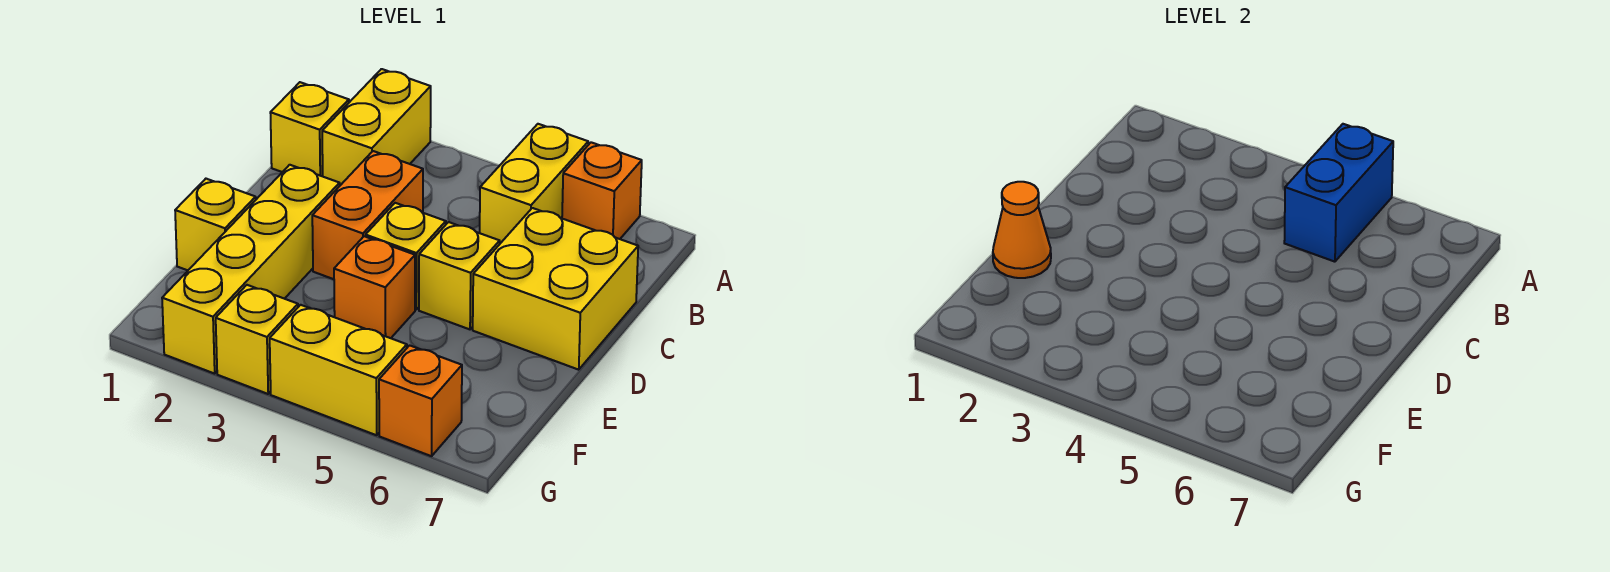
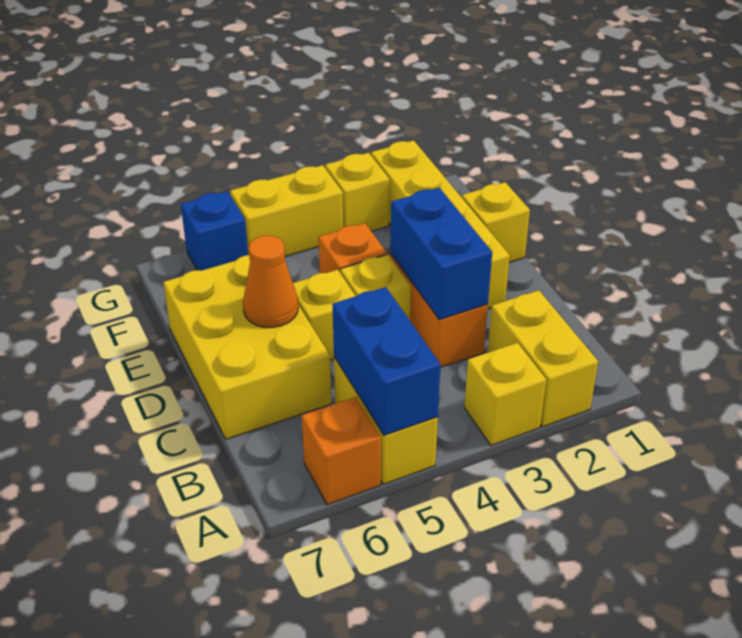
yellow brick B1 level 1 -> yellow brick A3 level 1
none -> blue brick C3:D3 level 2
yellow brick C6:D7 level 1 -> yellow brick C6:E7 level 1
orange cone E1 level 2 -> orange cone D6 level 2
orange brick G6 level 1 -> blue brick G6 level 1

